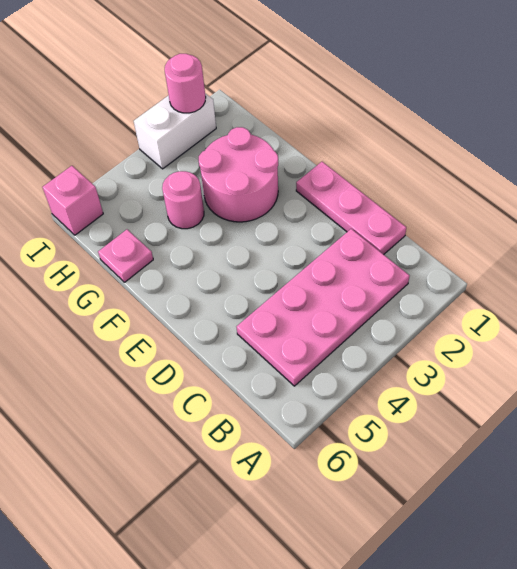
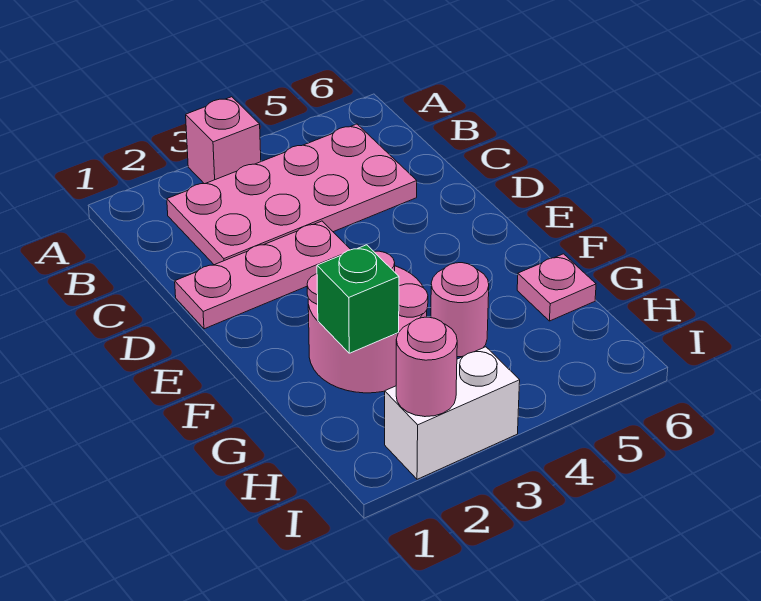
pink plate C1:E1 level 1 -> pink plate D1:D3 level 1
none -> green brick G2 level 2
pink brick I6 level 1 -> pink brick A3 level 1

